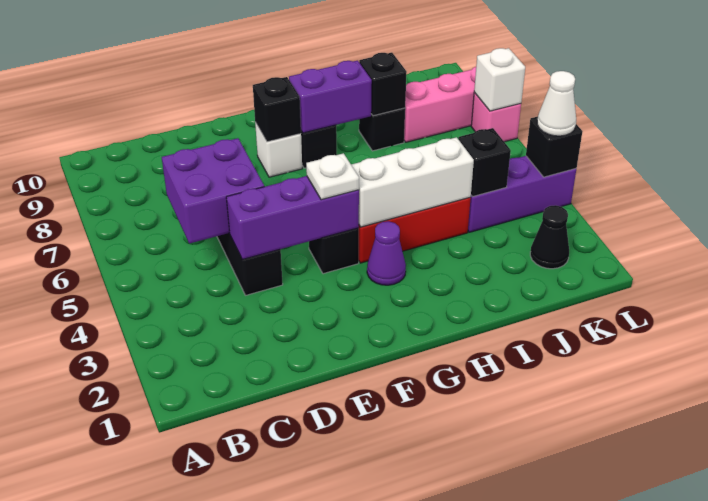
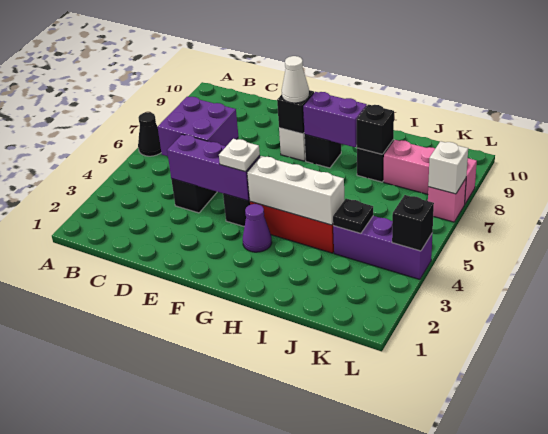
black brick J4 level 2 -> black plate J4 level 2
black cone K2 level 1 -> black cone A6 level 1
white cone L4 level 3 -> white cone F8 level 3

